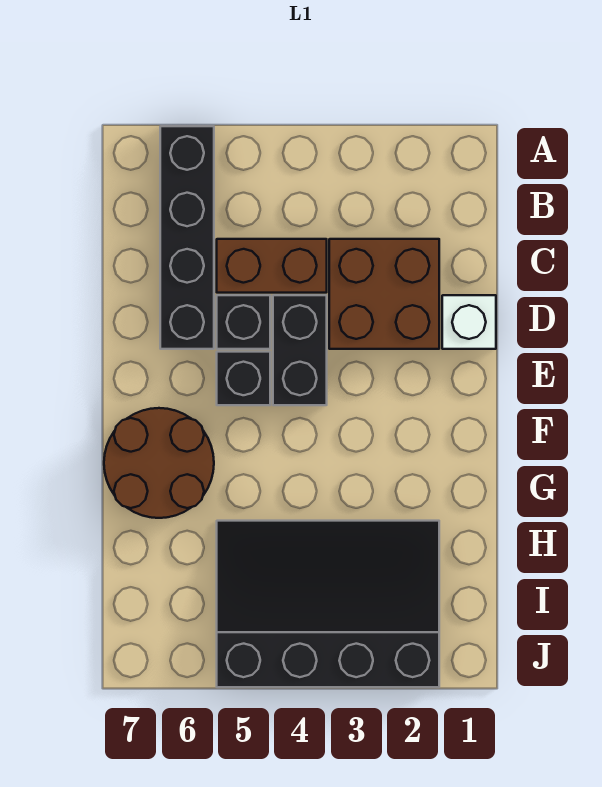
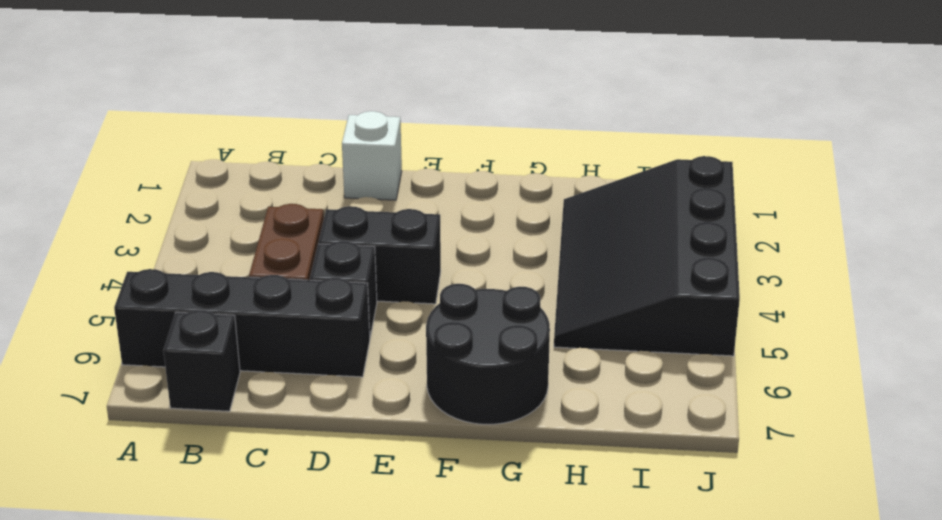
brown brick C2:D3 level 1 -> none
black brick E5 level 1 -> black brick B7 level 1
brown round brick F6:G7 level 1 -> black round brick F6:G7 level 1

